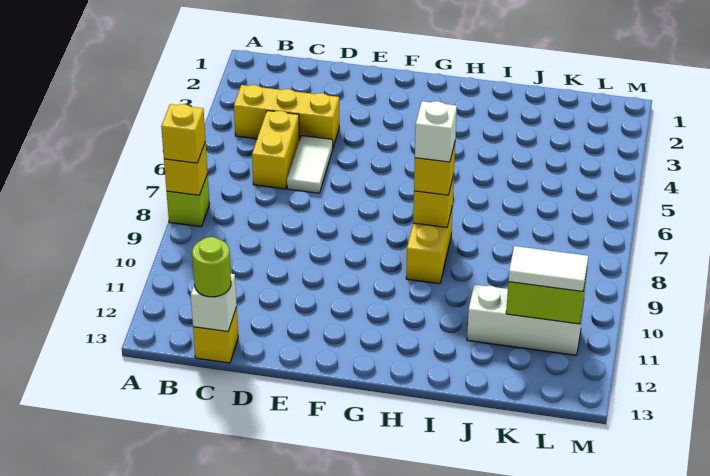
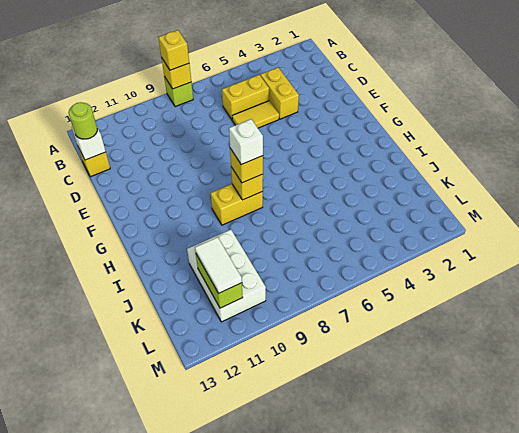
yellow brick B4:D4 level 1 -> yellow brick C4:D4 level 1
white tile D5:D6 level 1 -> yellow tile D5:D6 level 1
white brick J11:L11 level 1 -> white brick J10:L11 level 1

